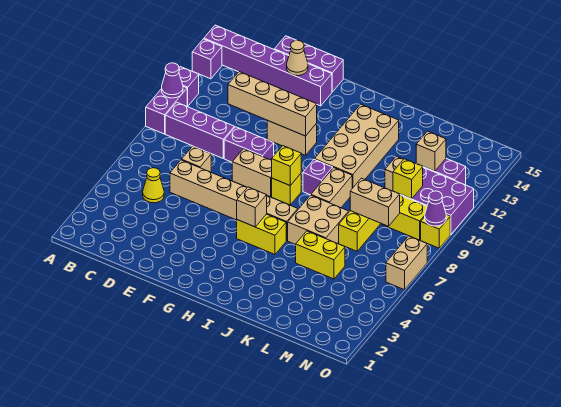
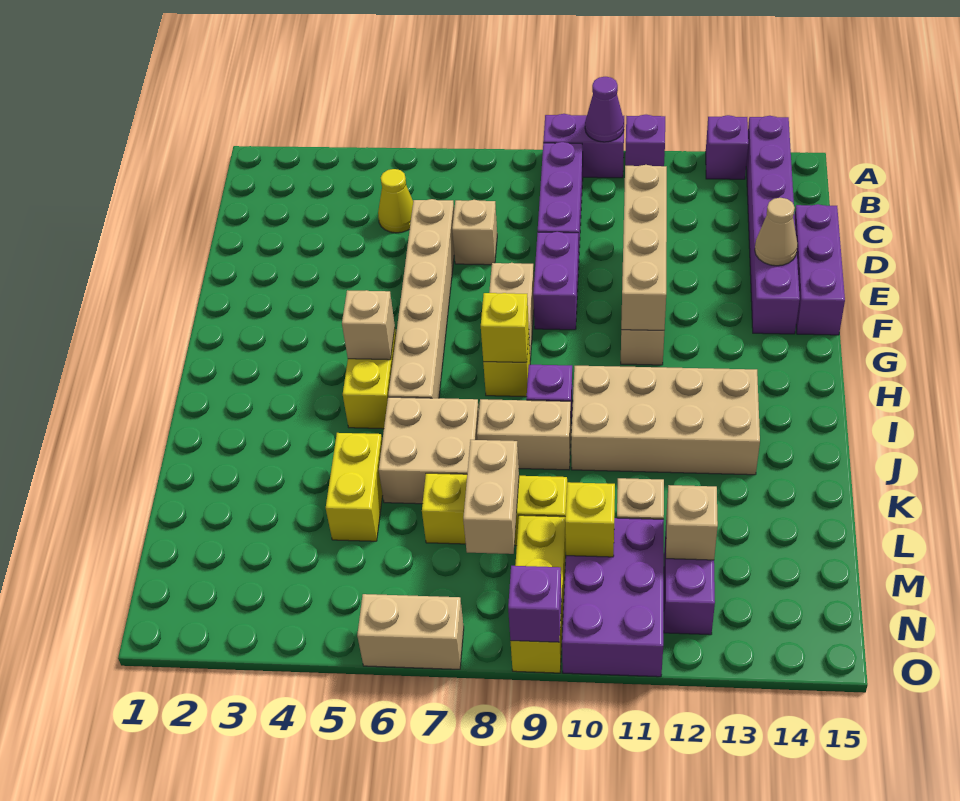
purple cone O9 level 2 -> purple brick O9 level 2

